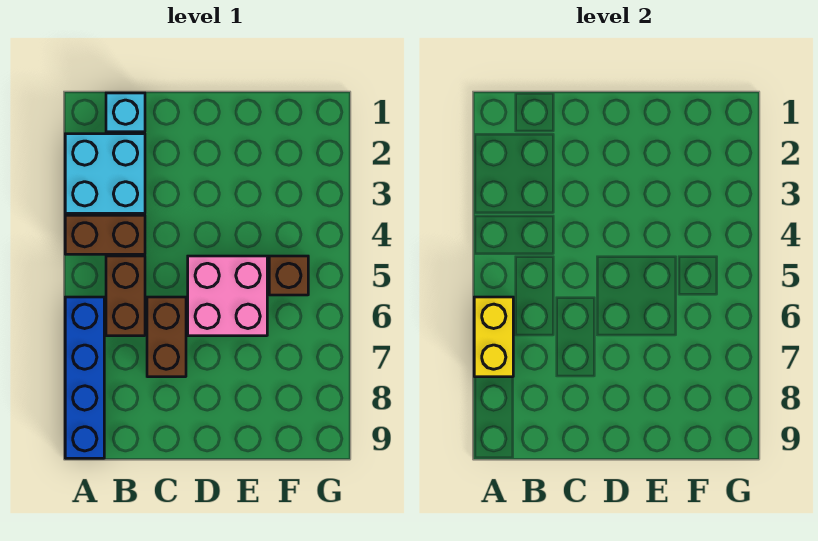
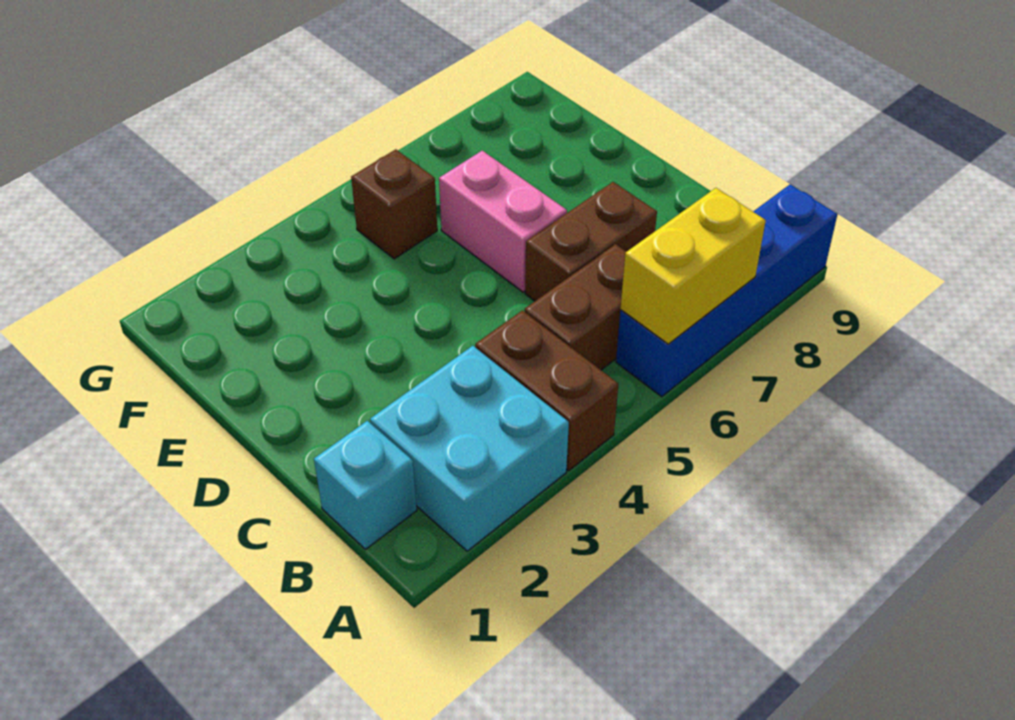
pink brick D5:E6 level 1 -> pink brick D6:E6 level 1

